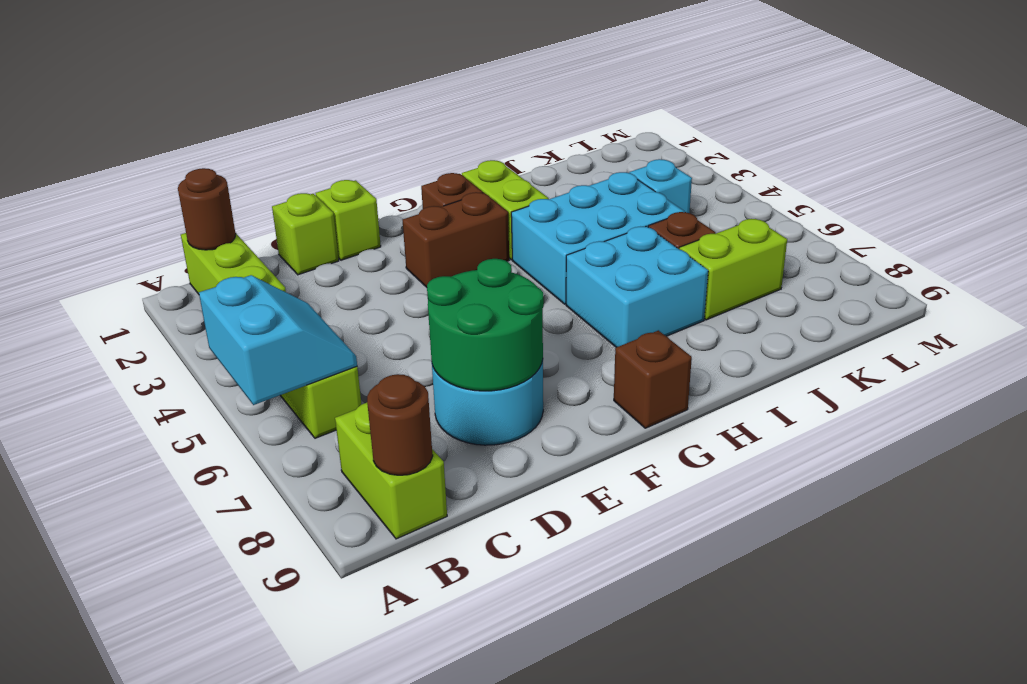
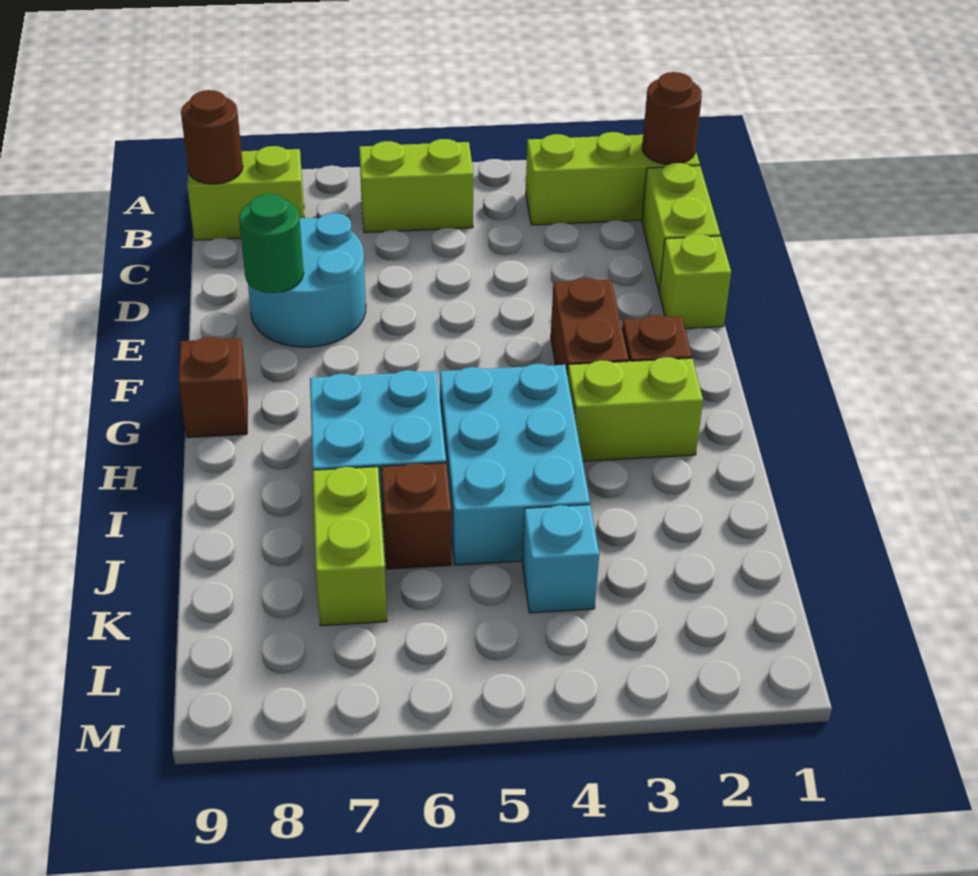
cyan slope A5:B6 level 2 top A -> none
lime brick D1 level 1 -> lime brick C1:D1 level 1
green round brick D7:E8 level 2 -> green round brick E8 level 2

